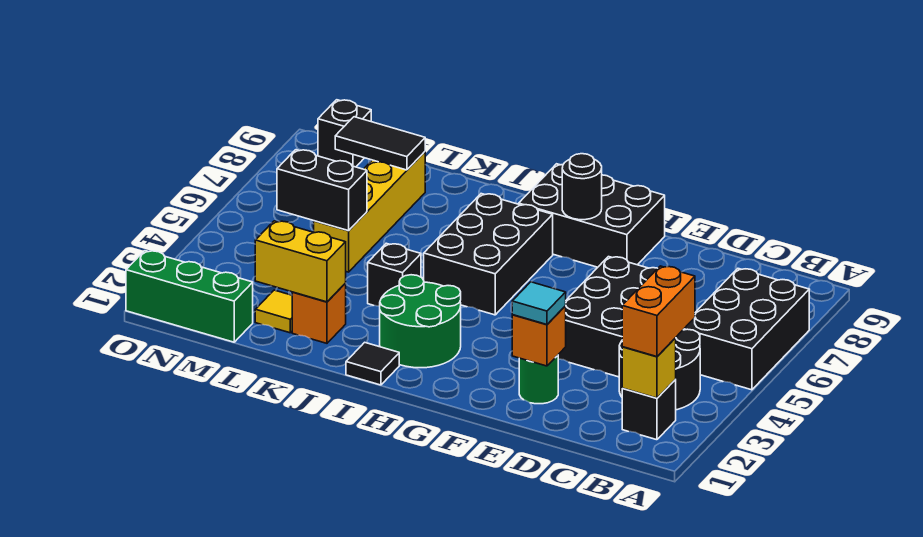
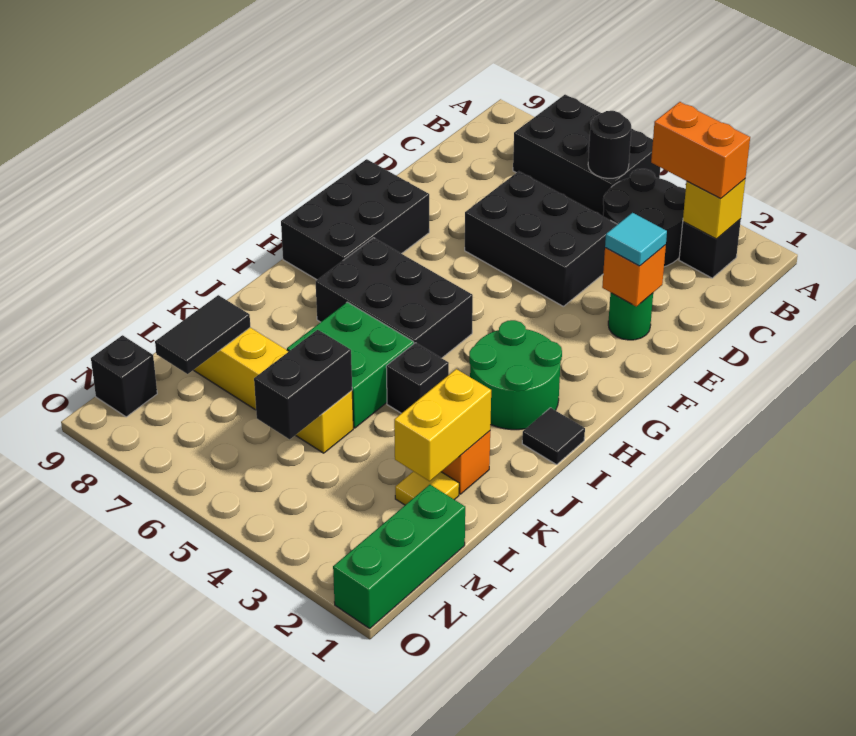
black round brick G8 level 2 -> black round brick B5 level 2
none -> green brick J5:K6 level 1

